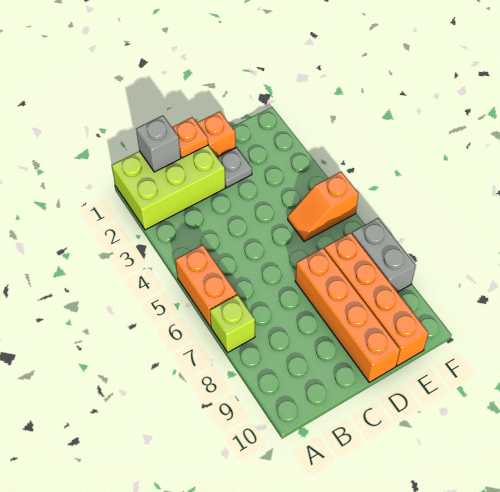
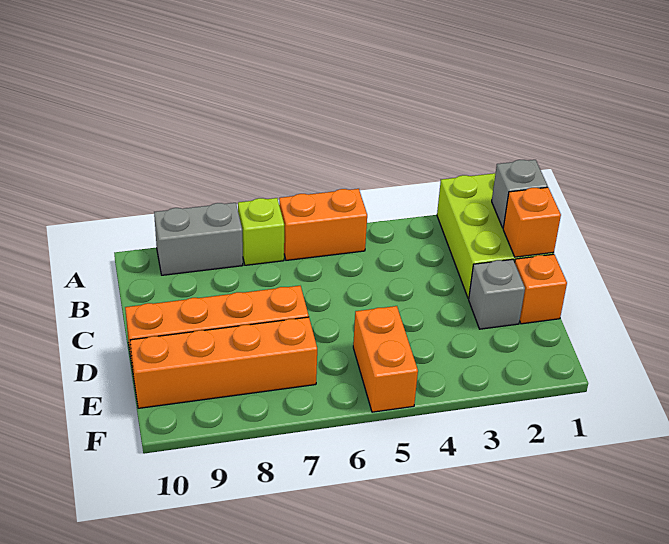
orange plate C1 level 2 -> orange brick C1 level 2
grey plate D2 level 1 -> grey brick D2 level 1
orange slope E5:F5 level 1 top F -> orange brick E5:F5 level 1
grey brick F7:F8 level 1 -> grey brick A8:A9 level 1

